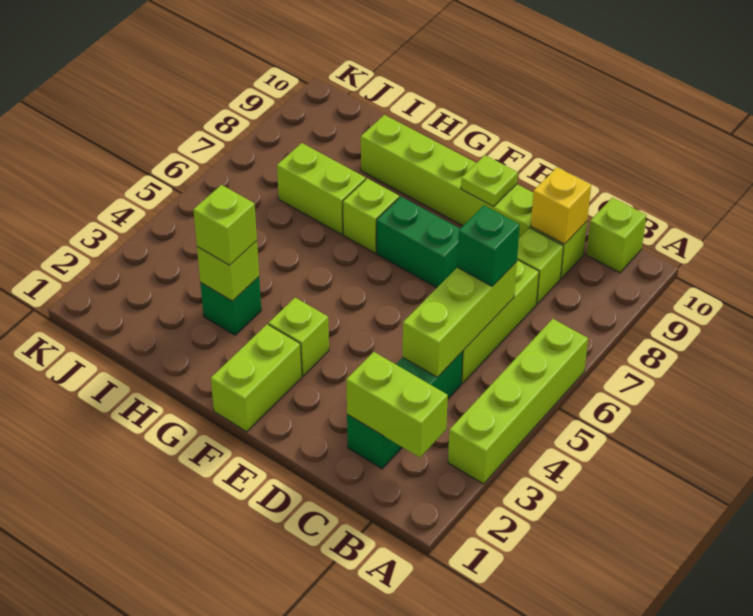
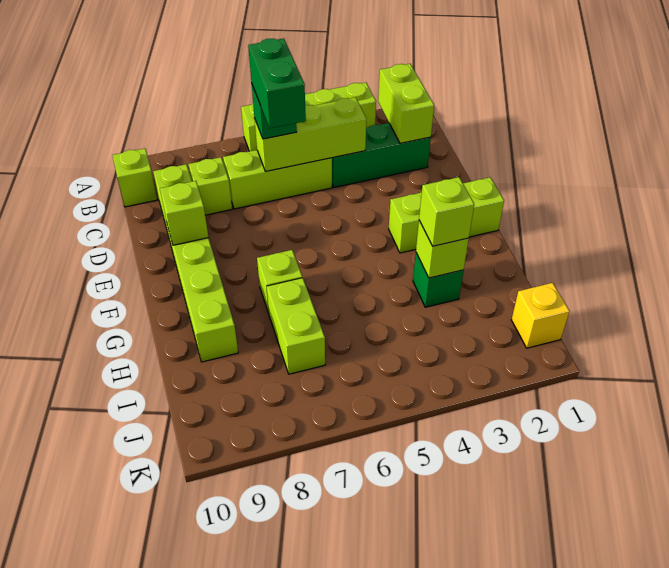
yellow brick C9 level 2 -> yellow brick J1 level 1
green brick E7:F7 level 1 -> green brick C6:D6 level 4
lime plate E9 level 2 -> lime brick E9 level 2

